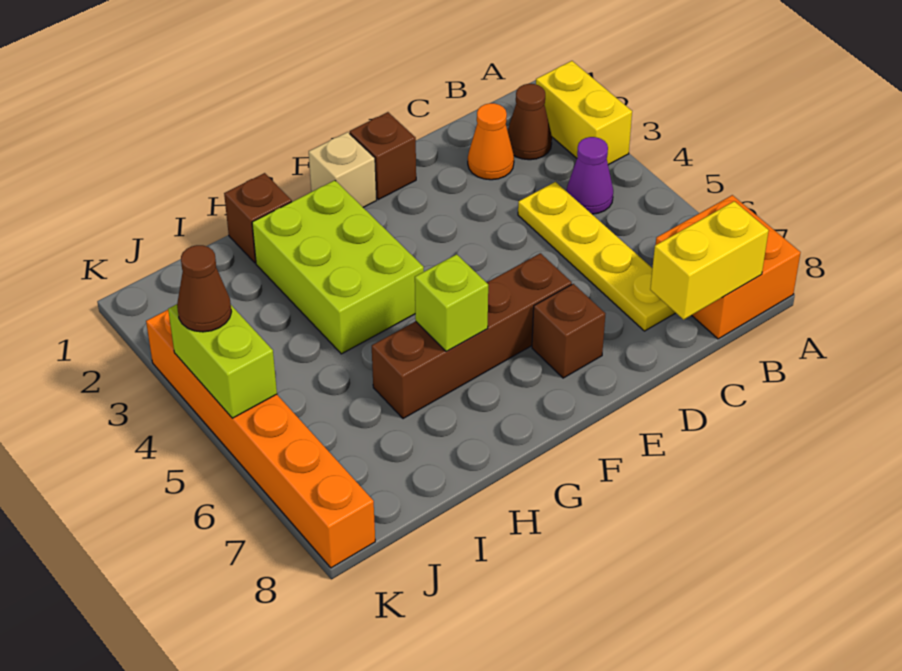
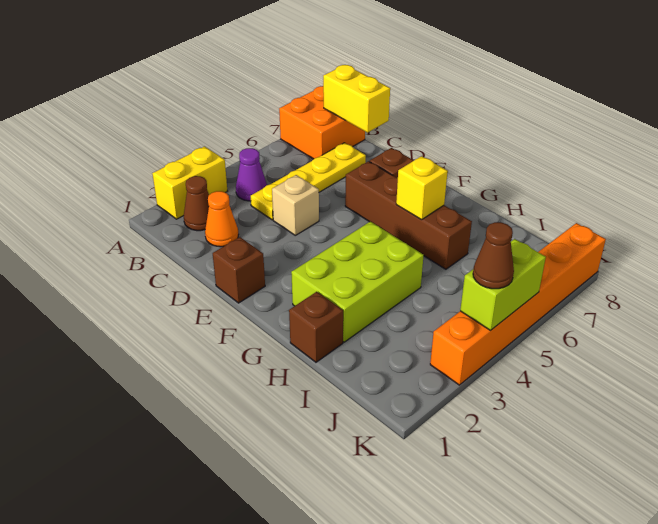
tan brick F1 level 1 -> tan brick D4 level 1
lime brick G6 level 2 -> yellow brick G6 level 2

